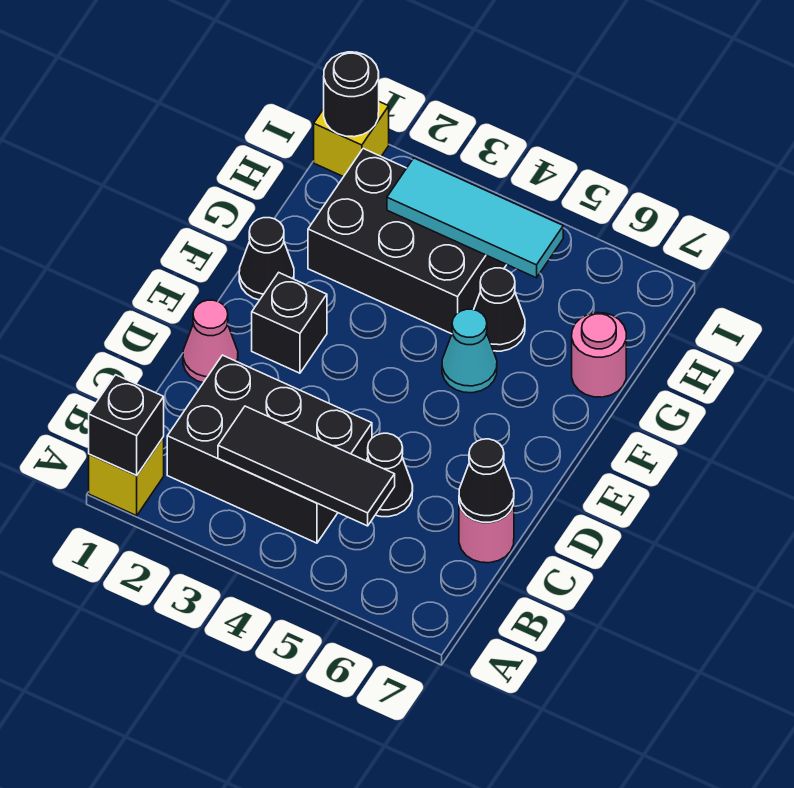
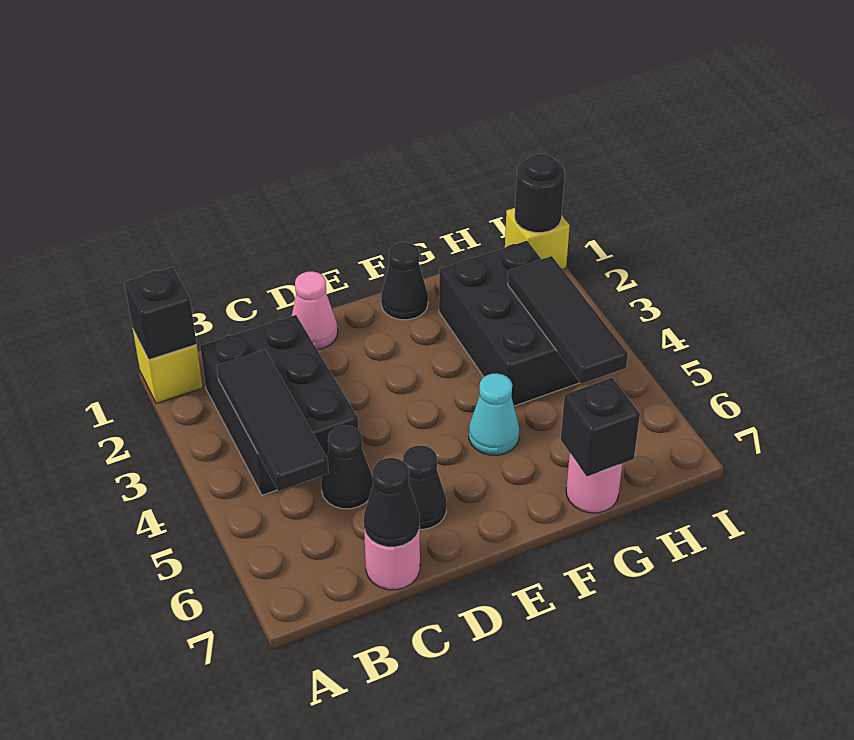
black brick E2 level 1 -> black brick G7 level 2
black cone G5 level 1 -> black cone D6 level 1
cyan tile H3:H5 level 2 -> black tile H3:H5 level 2

